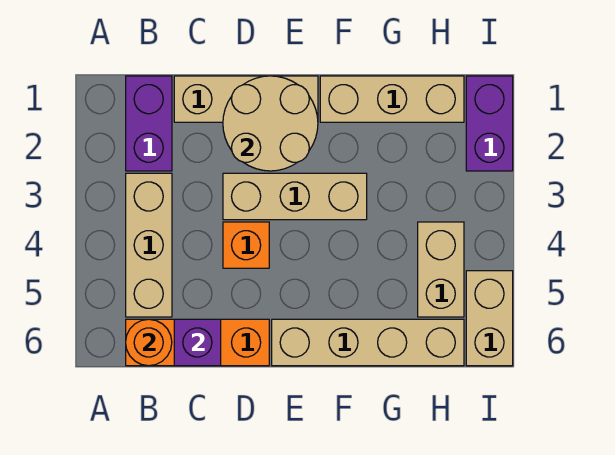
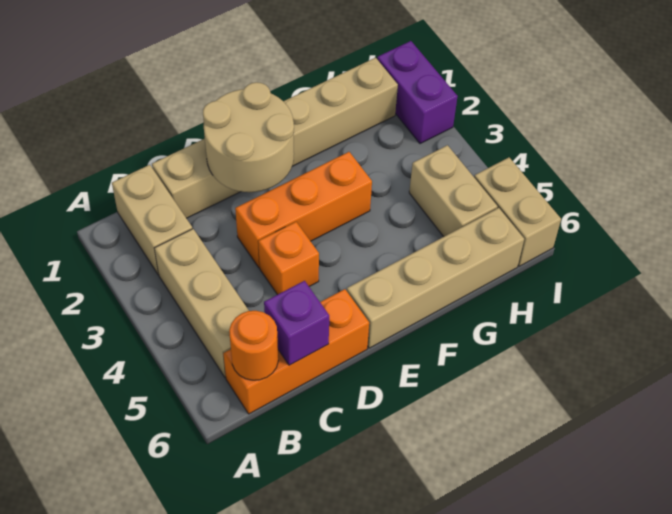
purple brick B1:B2 level 1 -> tan brick B1:B2 level 1
tan brick D3:F3 level 1 -> orange brick D3:F3 level 1

